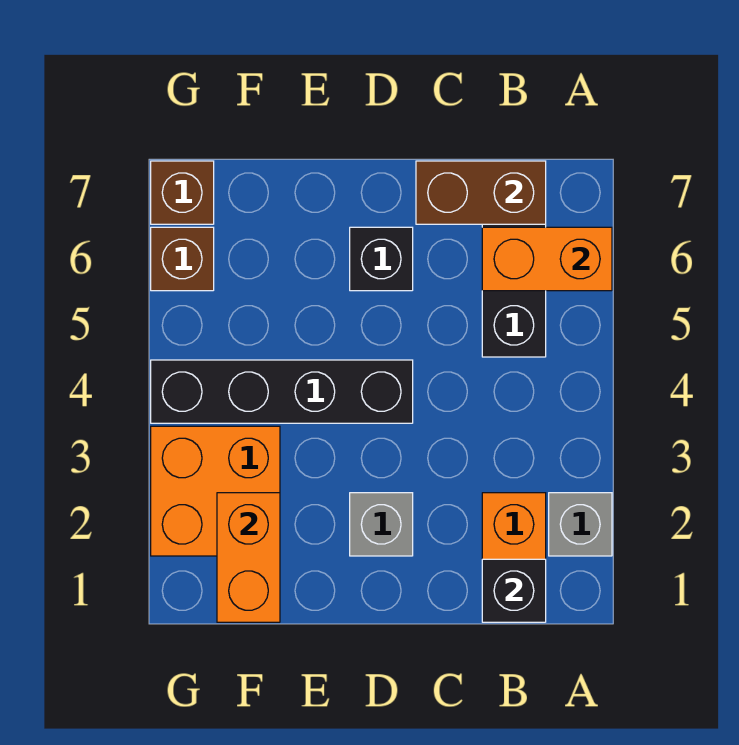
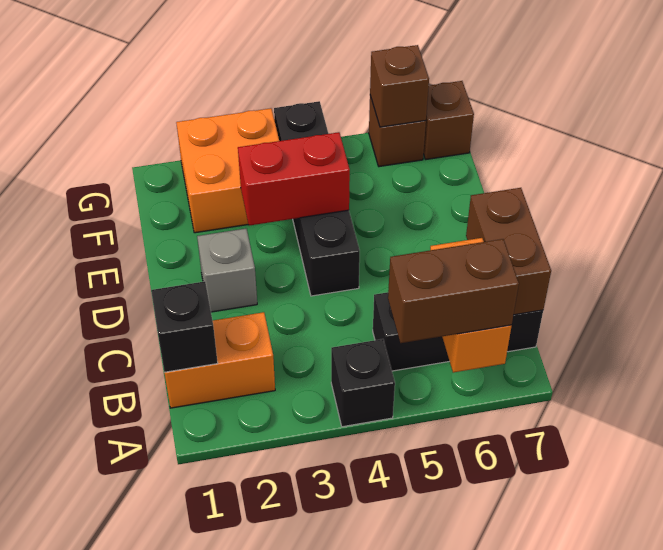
grey brick A2 level 1 -> none
none -> brown brick A5:A6 level 3
black brick D6 level 1 -> black brick A4 level 1
none -> red brick E3:E4 level 2
orange brick F1:F2 level 2 -> none
none -> brown brick G6 level 2

